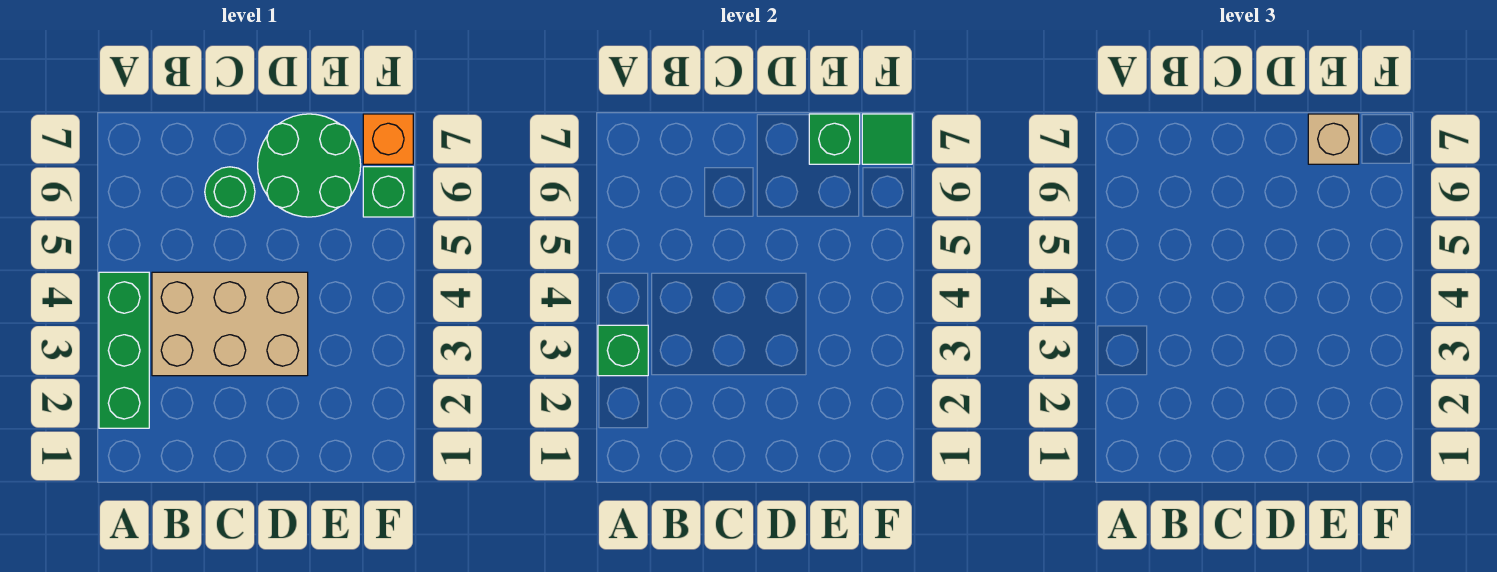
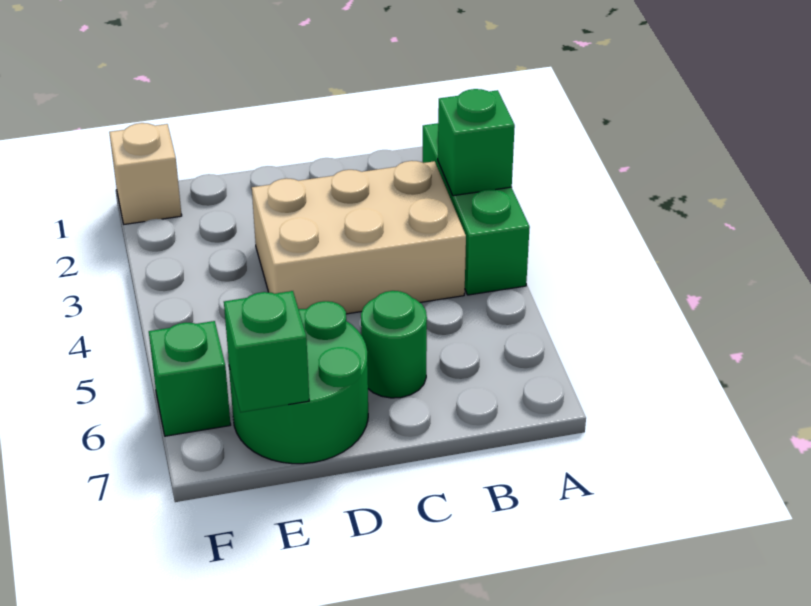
tan brick E7 level 3 -> tan brick F1 level 1
orange brick F7 level 1 -> none
green tile F7 level 2 -> none

